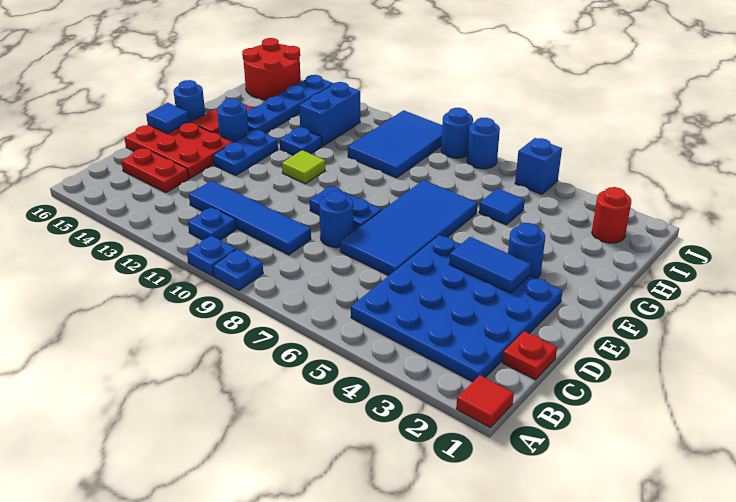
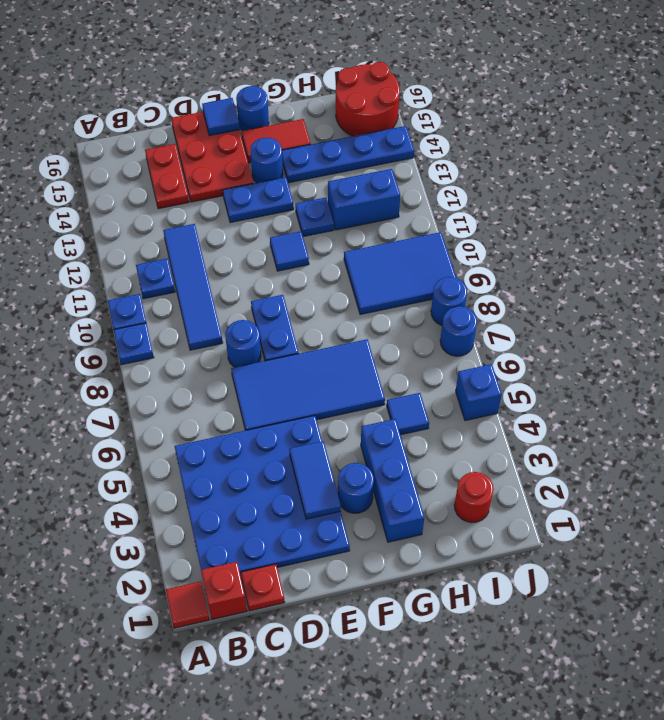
none -> red brick B1 level 1
lime tile F11 level 1 -> blue tile F11 level 1
none -> blue brick G2:G4 level 1

